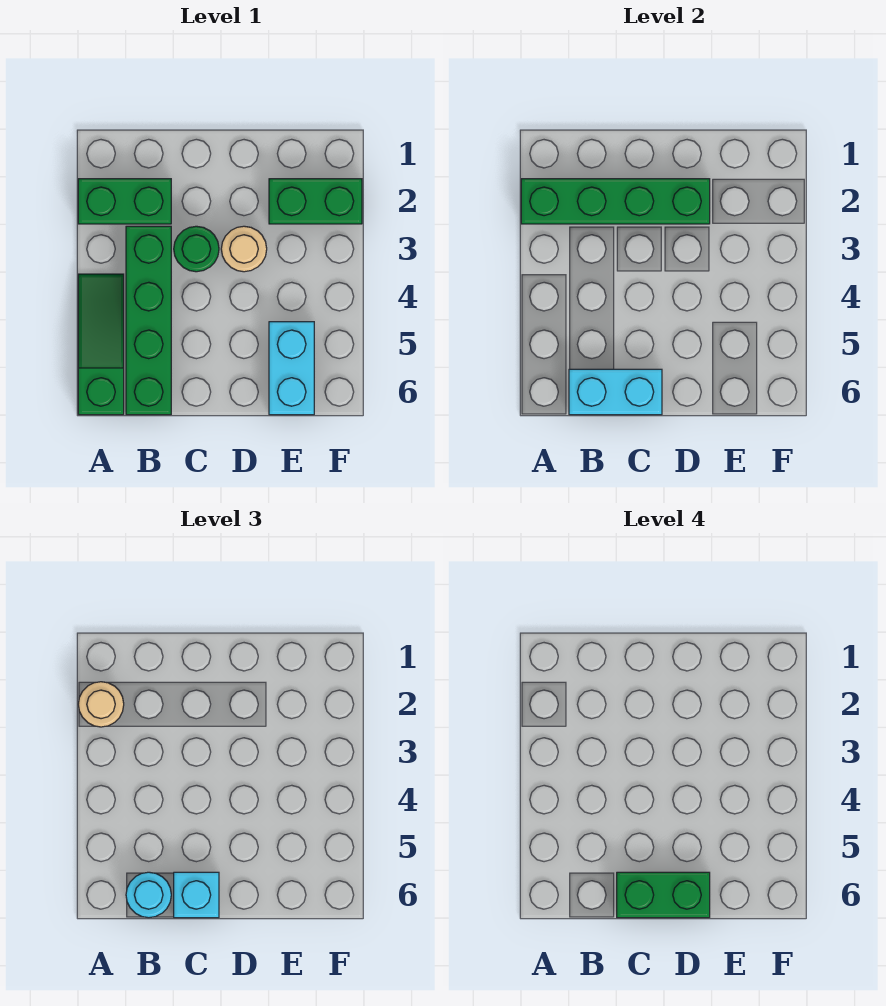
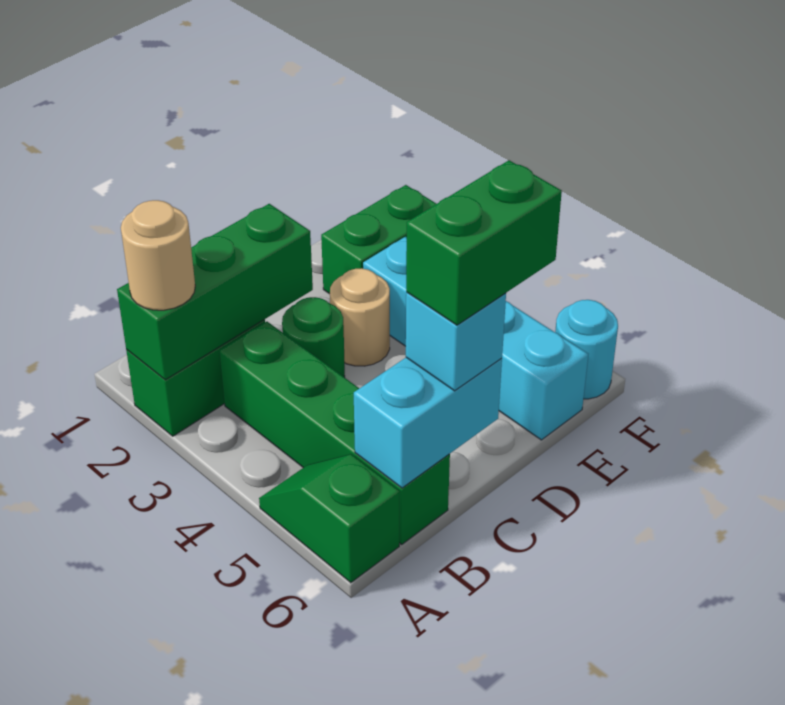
green brick A2:D2 level 2 -> green brick A2:C2 level 2
green slope A4:A6 level 1 top 6 -> green slope A5:A6 level 1 top 6
cyan round brick B6 level 3 -> cyan round brick F6 level 1
cyan brick E5:E6 level 1 -> cyan brick E3:E6 level 1

